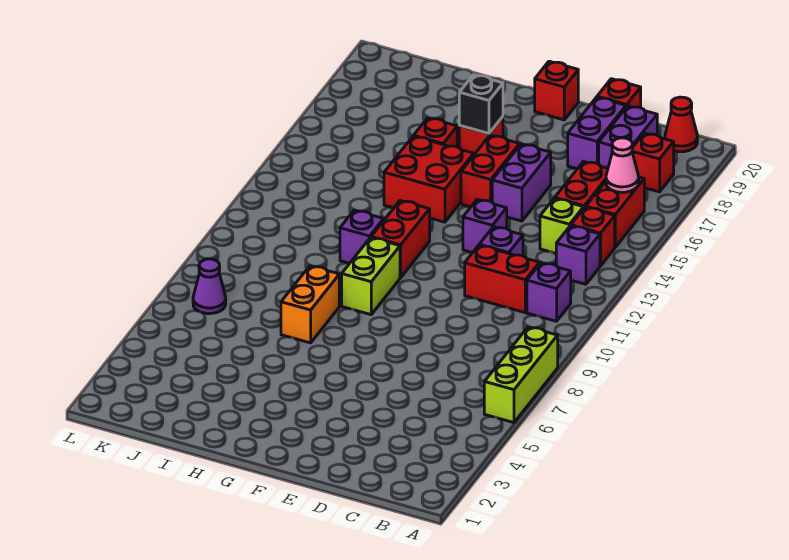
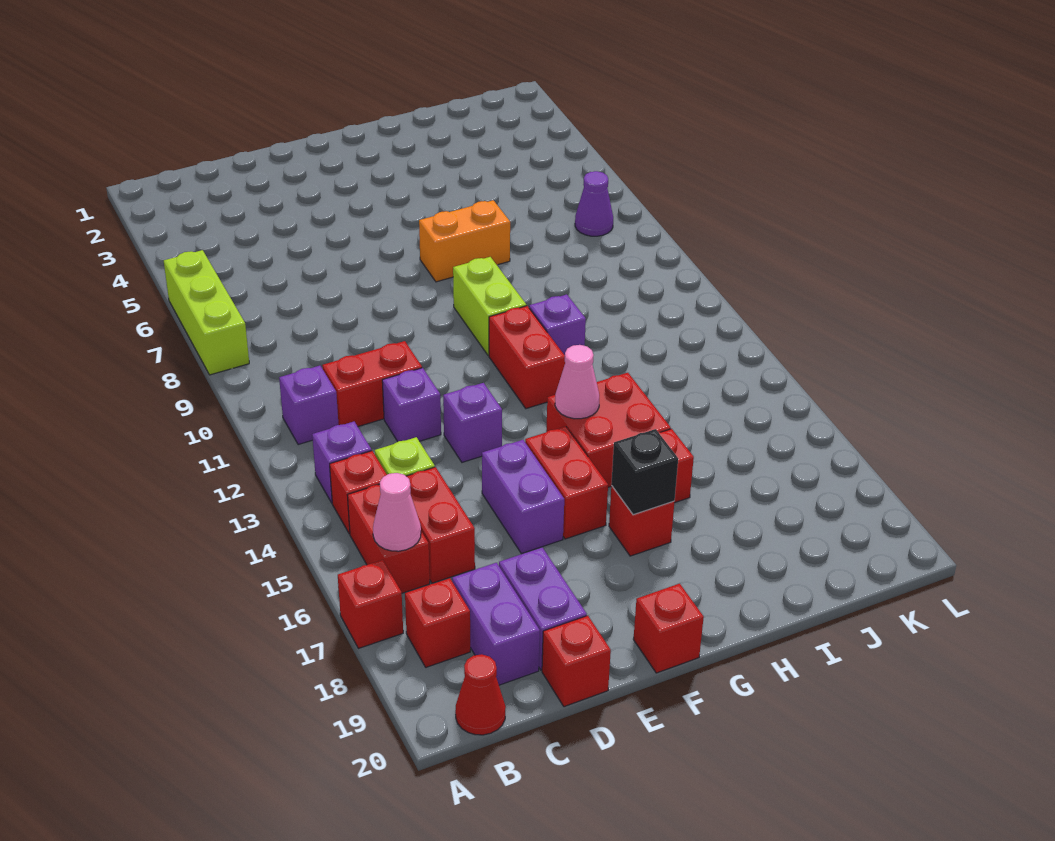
none -> red brick A17 level 1
none -> pink cone G14 level 2
orange brick H7:H8 level 1 -> orange brick G7:H7 level 1

